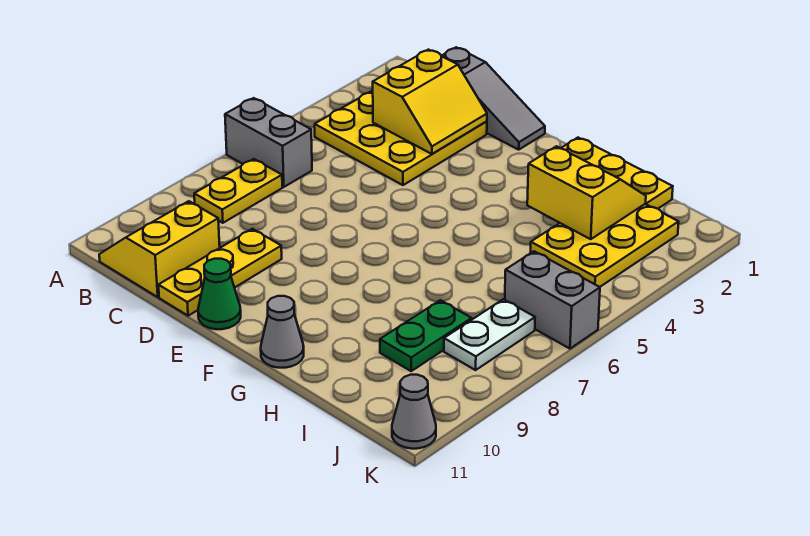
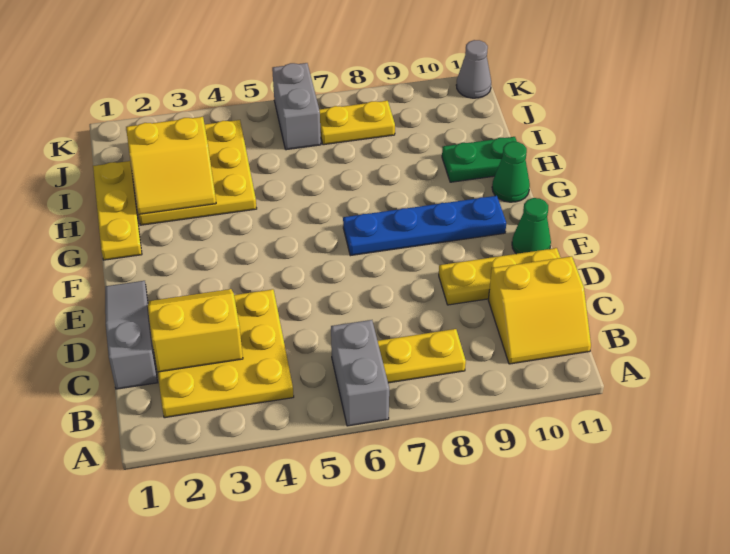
none -> blue plate F7:F10 level 1
grey cone G11 level 1 -> green cone G11 level 1
yellow slope H2:I3 level 2 top 3 -> yellow slope H2:I3 level 2 top I
yellow plate I2:J4 level 1 -> yellow plate H2:J4 level 1
green plate I8:I9 level 1 -> green plate H10:H11 level 1
white plate J7:J8 level 1 -> yellow plate J7:J8 level 1

